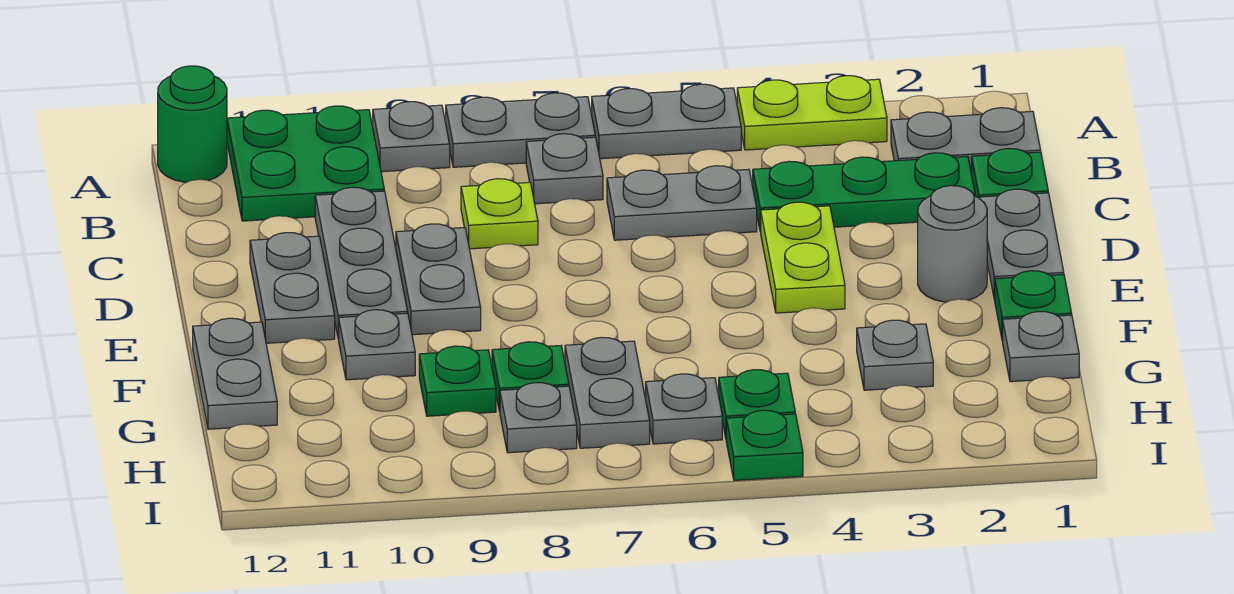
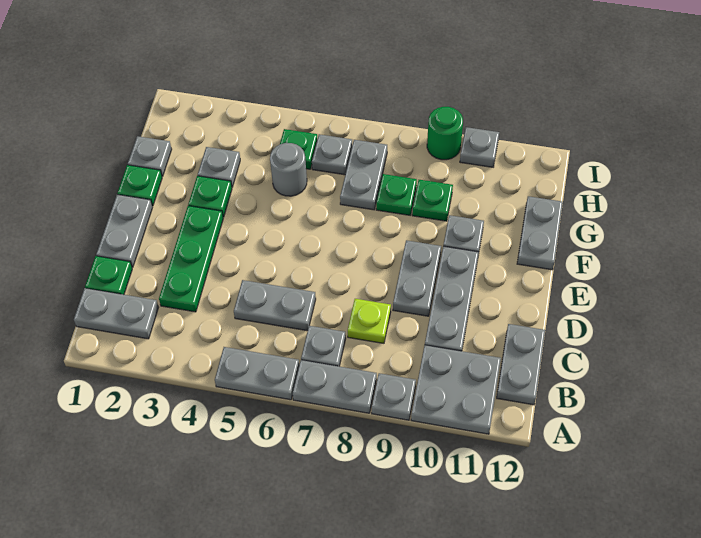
lime plate A3:A4 level 1 -> none
green plate A10:B11 level 1 -> grey plate A10:B11 level 1
green round brick A12 level 1 -> green round brick I9 level 1
green plate C2:C4 level 1 -> green plate C3:E3 level 1
lime plate D4:E4 level 1 -> none
grey plate D11:E11 level 1 -> grey plate B12:C12 level 1
grey round brick E2 level 1 -> grey round brick G5 level 1
grey plate H8 level 1 -> grey plate I10 level 1
green plate I5 level 1 -> green plate F3 level 1

